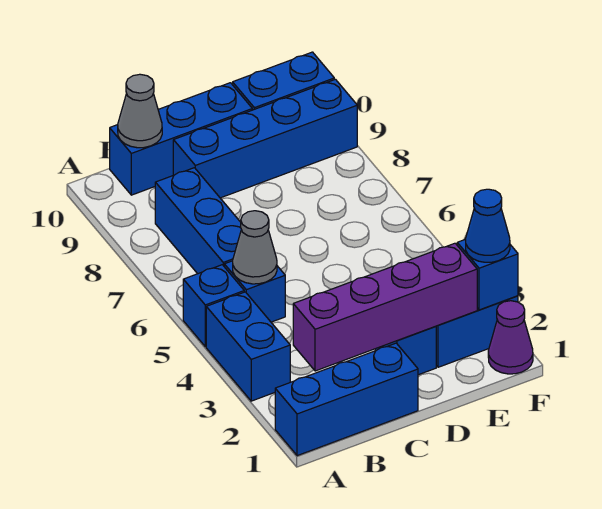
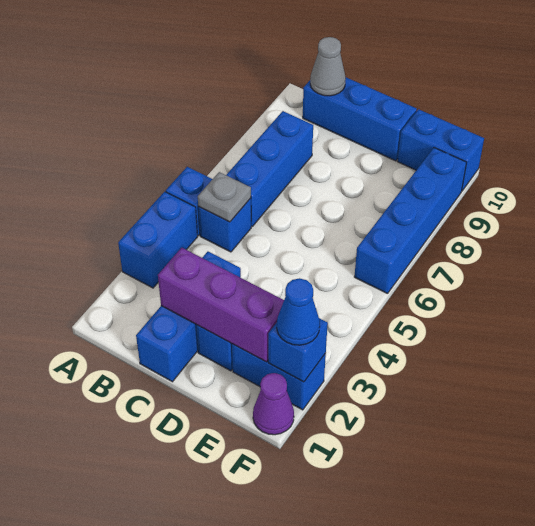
blue brick A1:C1 level 1 -> blue brick C1:C3 level 1
purple brick B2:E2 level 2 -> purple brick C2:E2 level 2
grey cone B5 level 2 -> grey plate B5 level 2
blue brick C9:F9 level 1 -> blue brick F6:F9 level 1

